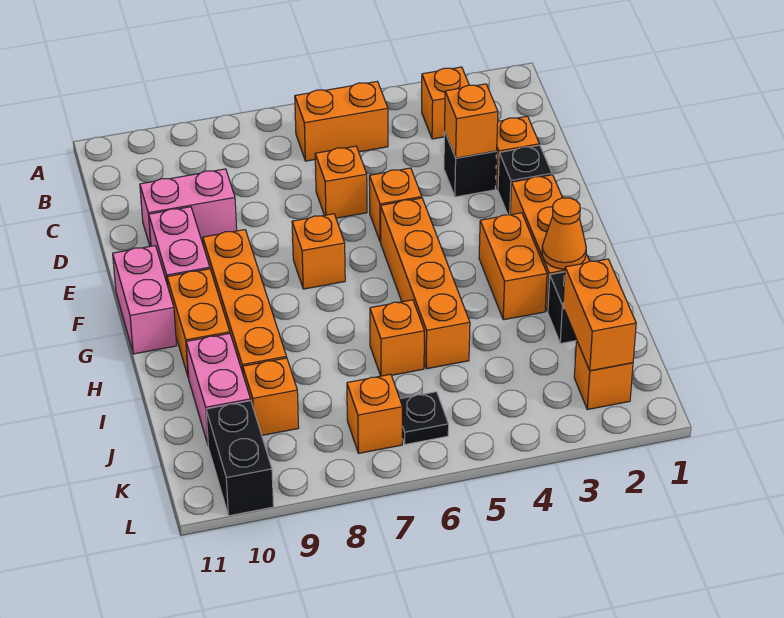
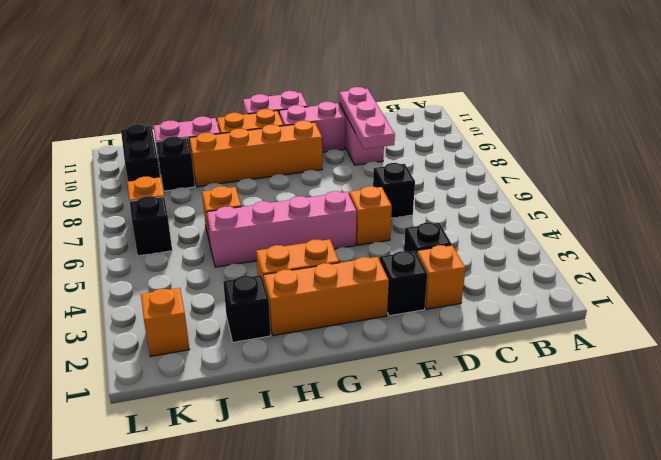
orange brick B3 level 1 -> none
orange brick B5:B6 level 1 -> none
orange brick D3 level 2 -> none
orange brick D6 level 1 -> black brick D6 level 1
none -> pink plate D8:D10 level 2
orange brick F5:I5 level 1 -> pink brick F5:I5 level 1
orange brick F7 level 1 -> none
orange cone H2 level 2 -> none
orange brick J2:K2 level 2 -> none
orange brick J9 level 1 -> black brick J9 level 1
black plate K6 level 1 -> black brick K6 level 1
black brick K10:L10 level 1 -> black brick K9:K10 level 1

